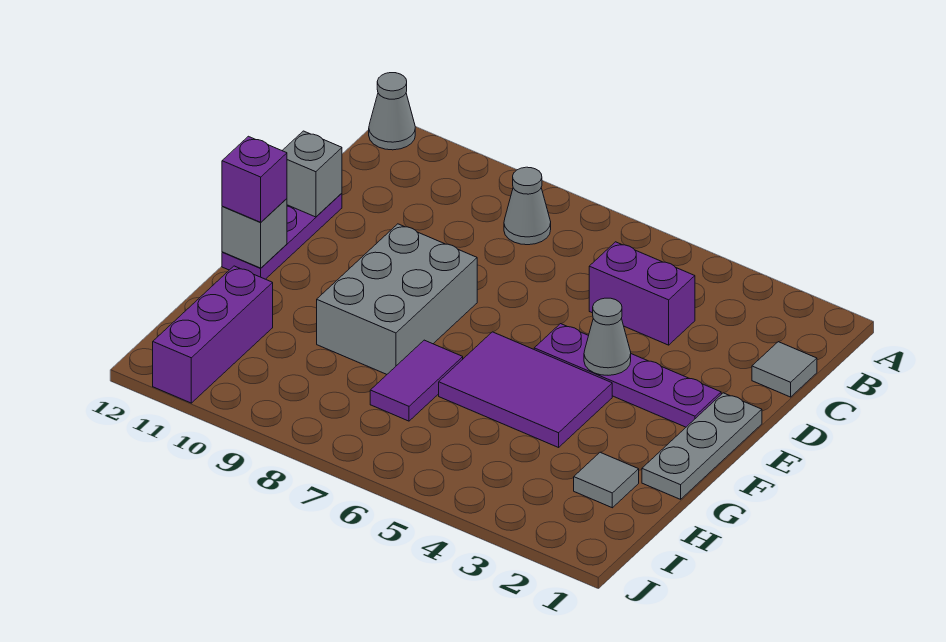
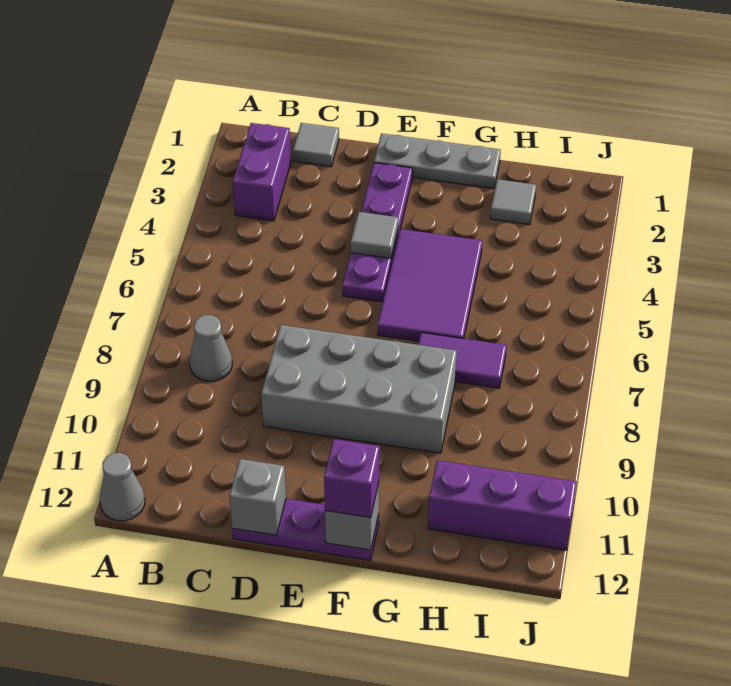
purple brick C4:C5 level 1 -> purple brick B2:B3 level 1
grey cone E4 level 2 -> grey tile E4 level 2
grey brick E8:G9 level 1 -> grey brick D8:G9 level 1

